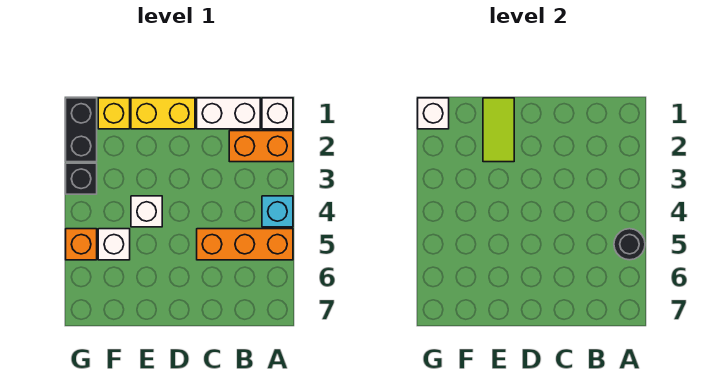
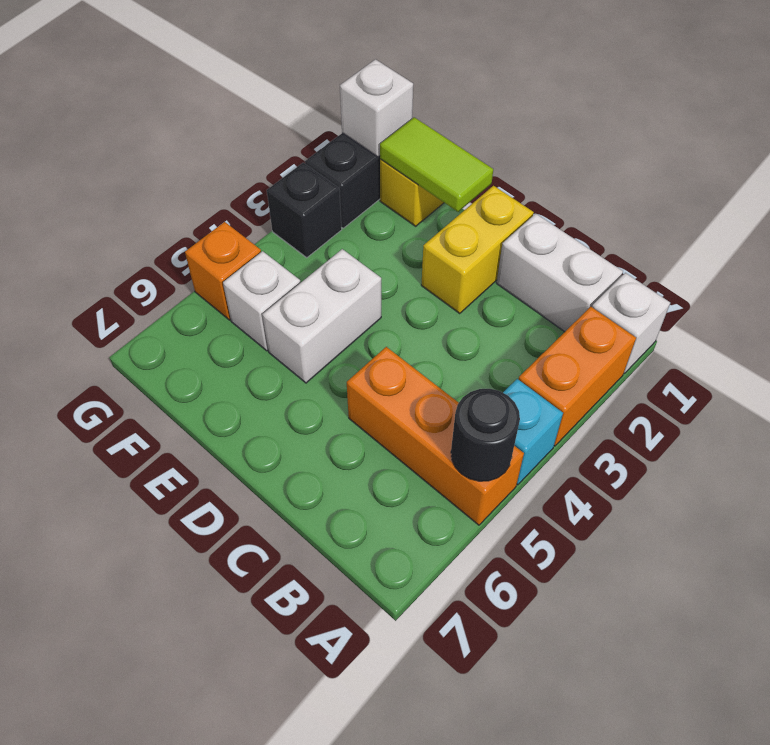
orange brick A2:B2 level 1 -> orange brick A2:A3 level 1
yellow brick D1:E1 level 1 -> yellow brick D1:D2 level 1
lime tile E1:E2 level 2 -> lime tile E1:F1 level 2
white brick E4 level 1 -> white brick E4:E5 level 1

